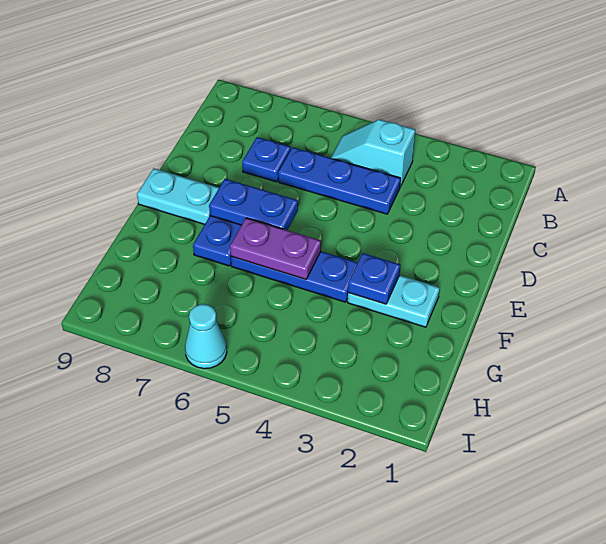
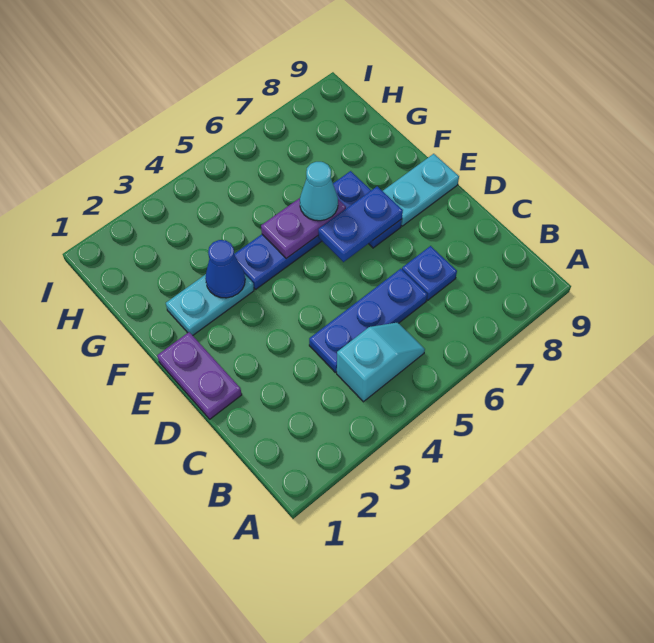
none -> purple plate D1:E1 level 1
blue plate F3 level 2 -> blue cone F3 level 2
cyan cone I6 level 1 -> cyan cone F6 level 3

